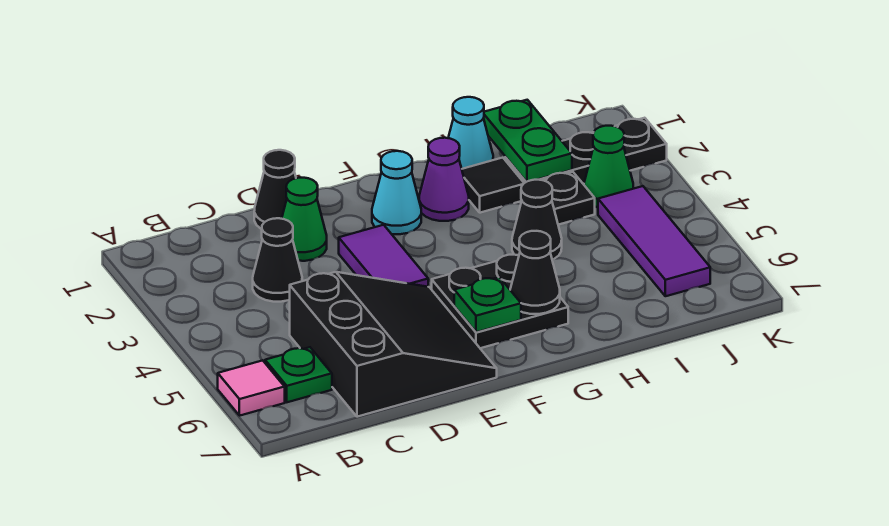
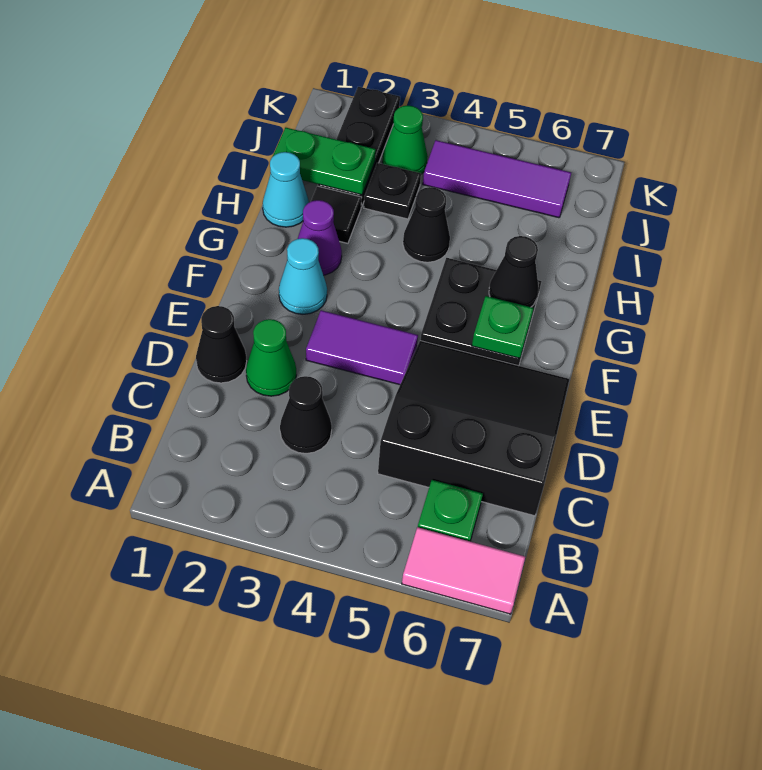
pink tile A6 level 1 -> pink tile A6:A7 level 1

